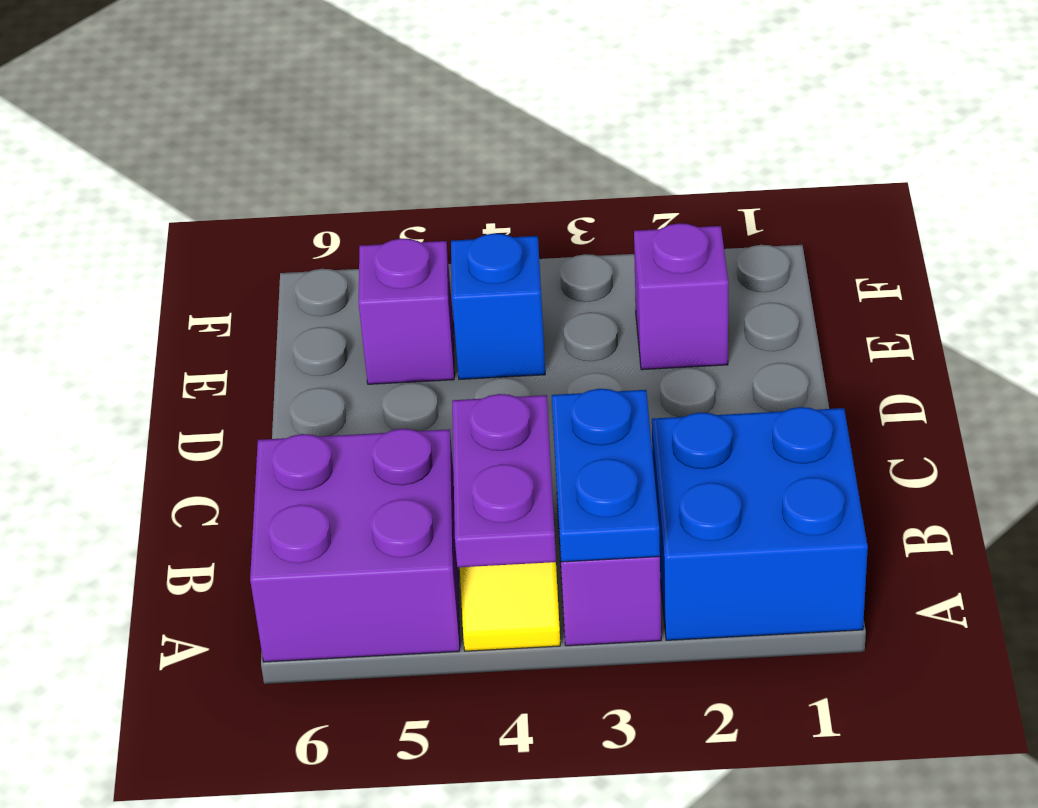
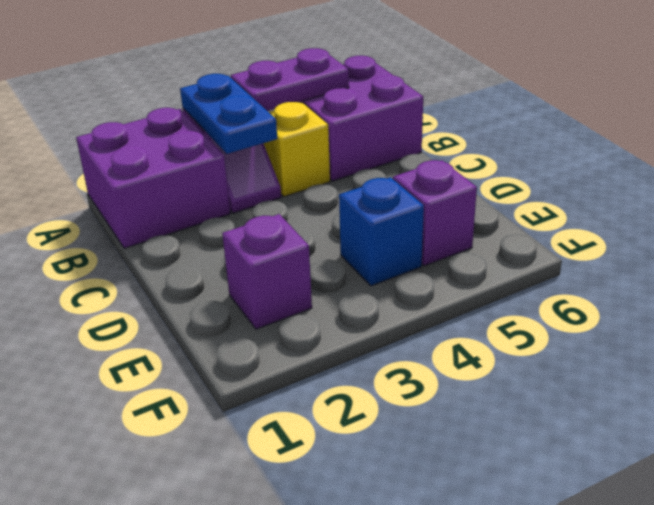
blue brick A1:B2 level 1 -> purple brick A1:B2 level 1
purple plate A4:B4 level 2 -> purple plate A4:A5 level 2

